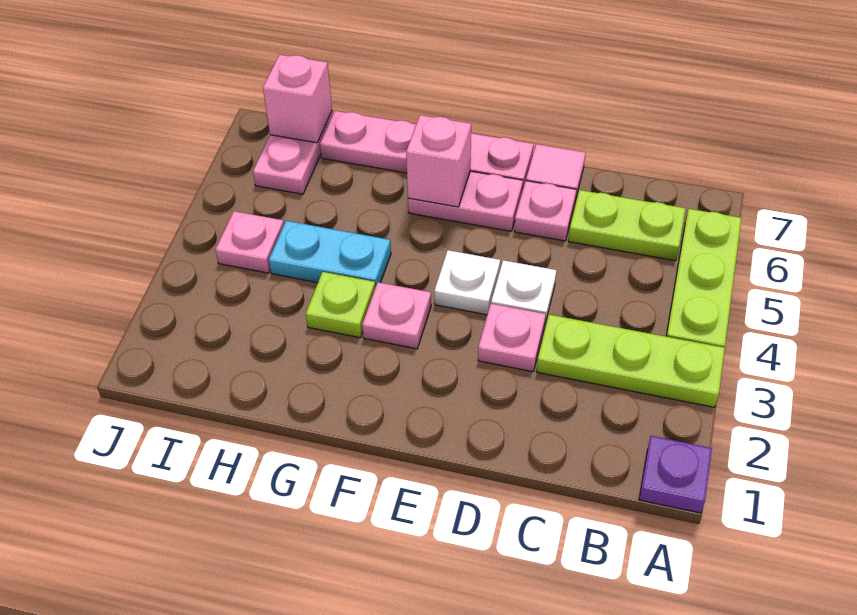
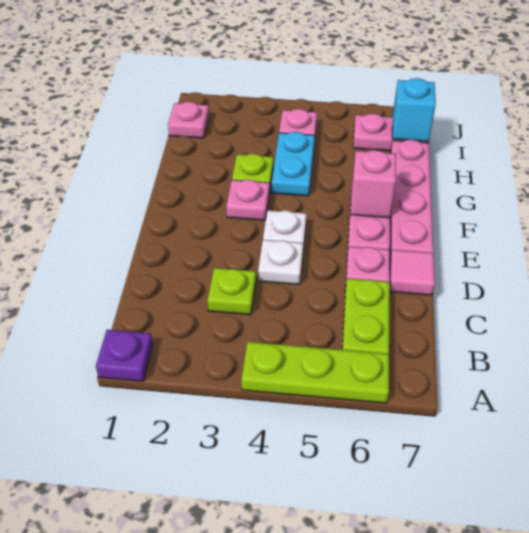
lime plate A3:C3 level 1 -> lime plate C3 level 1
pink plate D3 level 1 -> pink plate I1 level 1
pink brick I7 level 2 -> cyan brick I7 level 2

